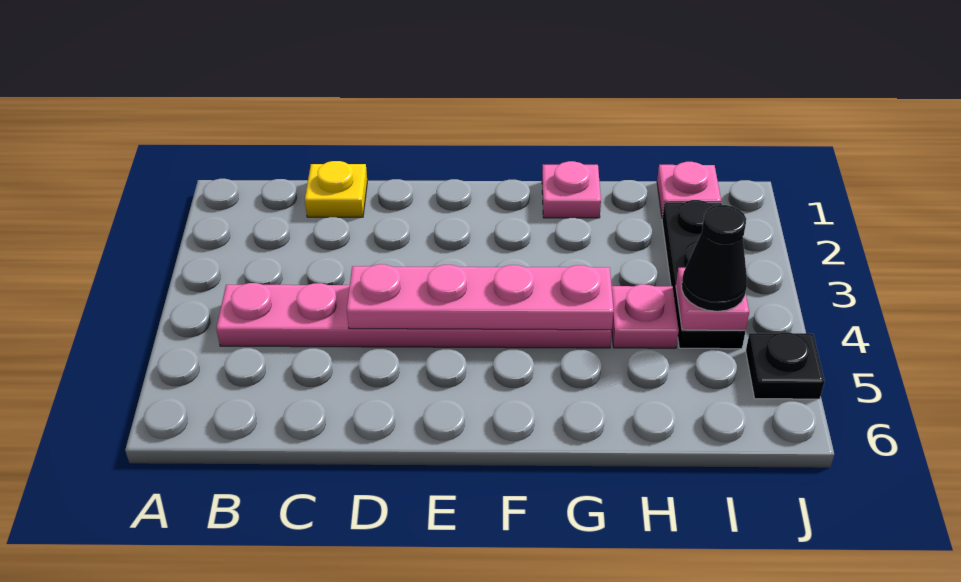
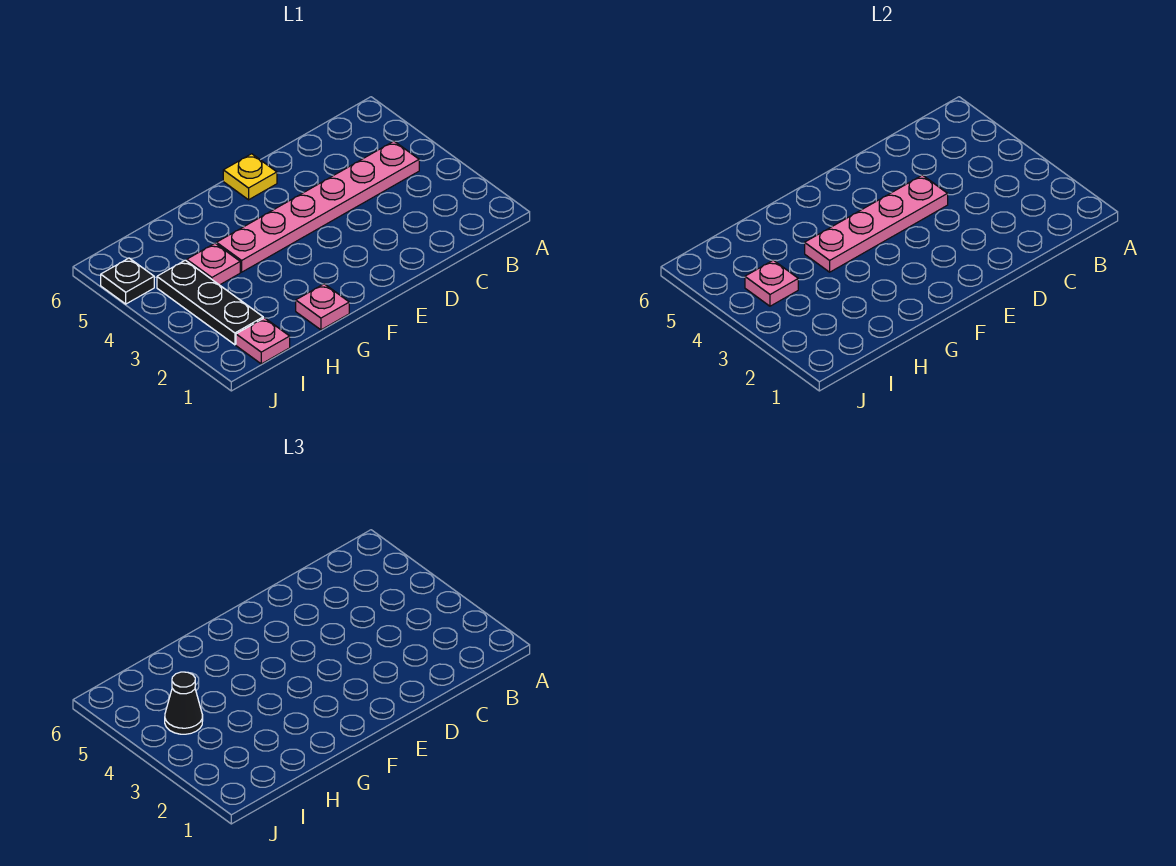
yellow plate C1 level 1 -> yellow plate E6 level 1

